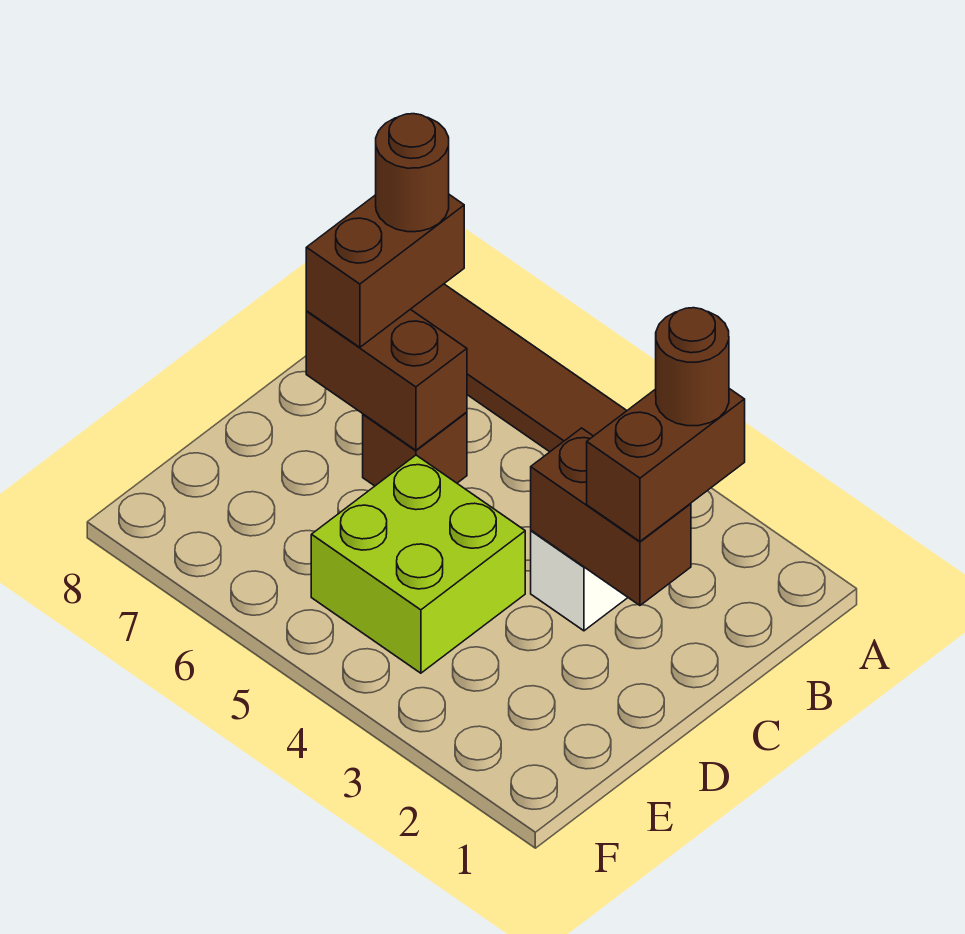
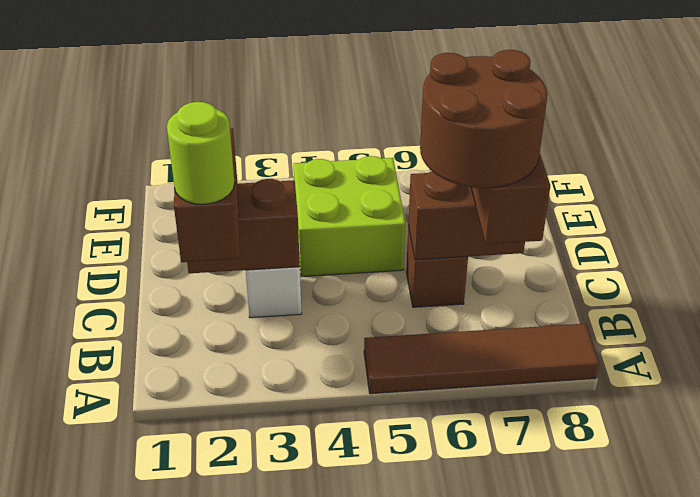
brown round brick B2 level 4 -> lime round brick B2 level 4
brown round brick B7 level 4 -> brown round brick B6:C7 level 4

